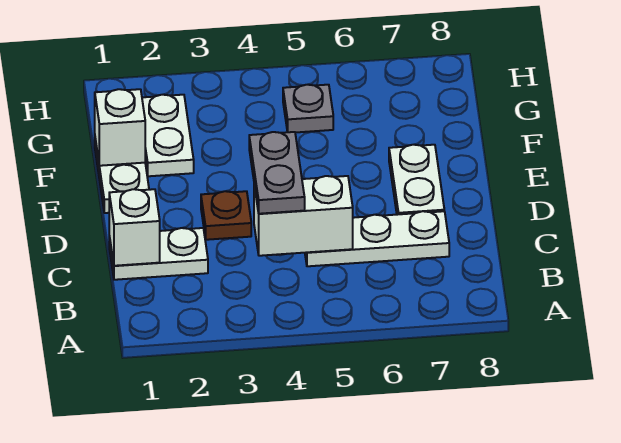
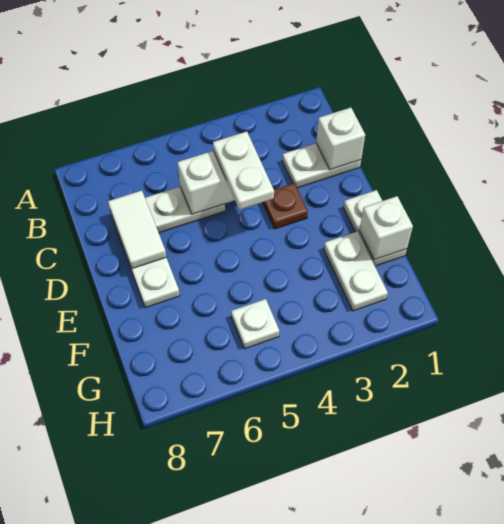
grey plate C4:D4 level 3 -> white plate C4:D4 level 3
none -> white tile C7:D7 level 2
grey plate G5 level 1 -> white plate G5 level 1

